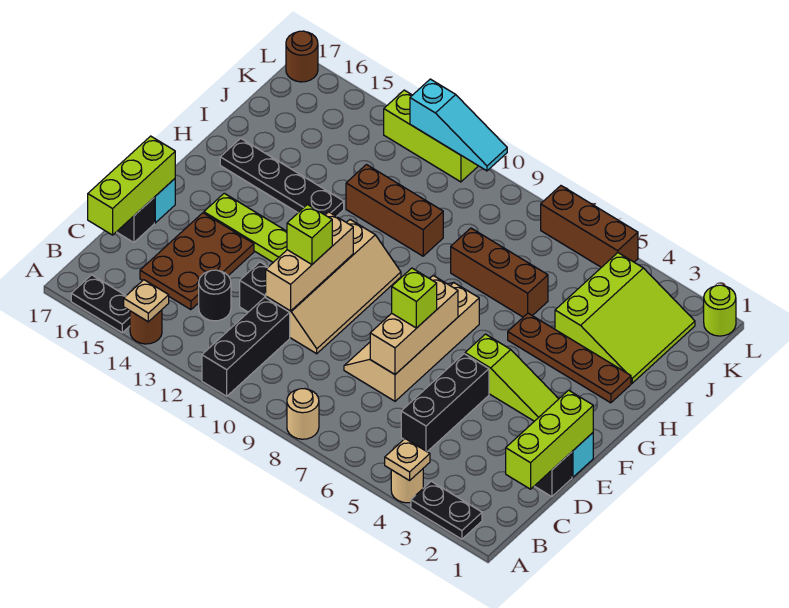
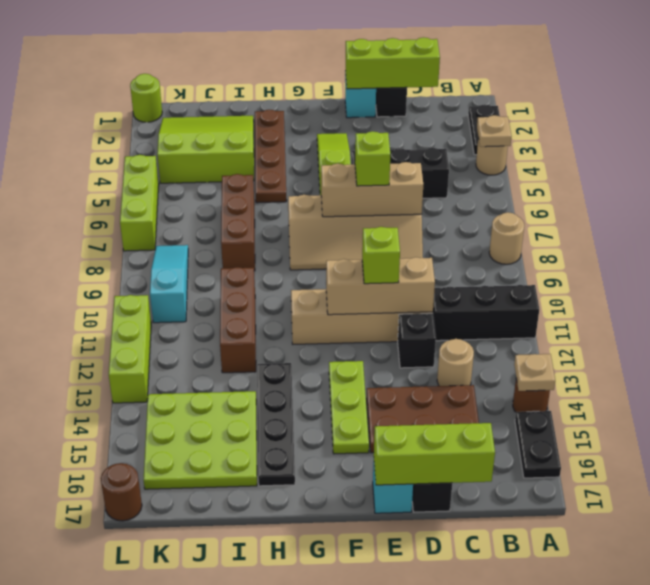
black round brick C13 level 1 -> tan round brick C13 level 1
none -> lime plate I14:K16 level 1
brown brick L5:L7 level 1 -> lime brick L5:L7 level 1
cyan slope L10:L12 level 2 top 12 -> cyan slope K8:K10 level 1 top 10

